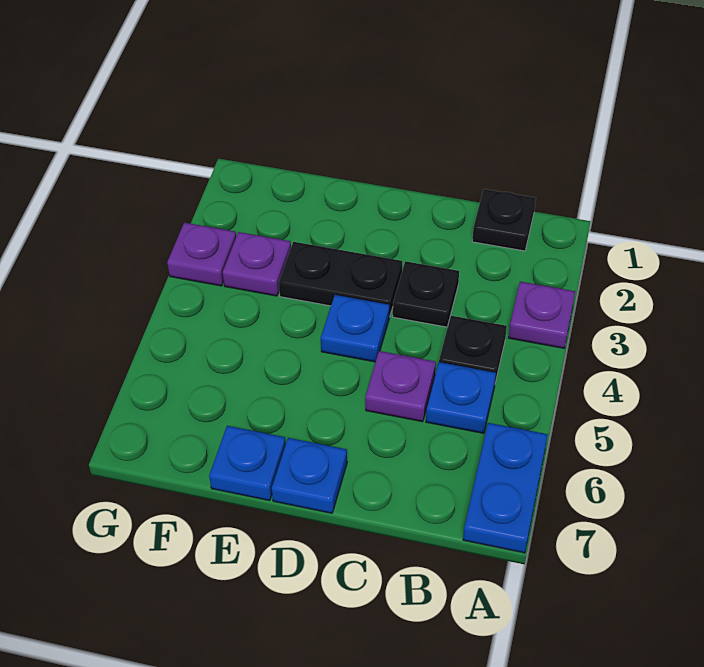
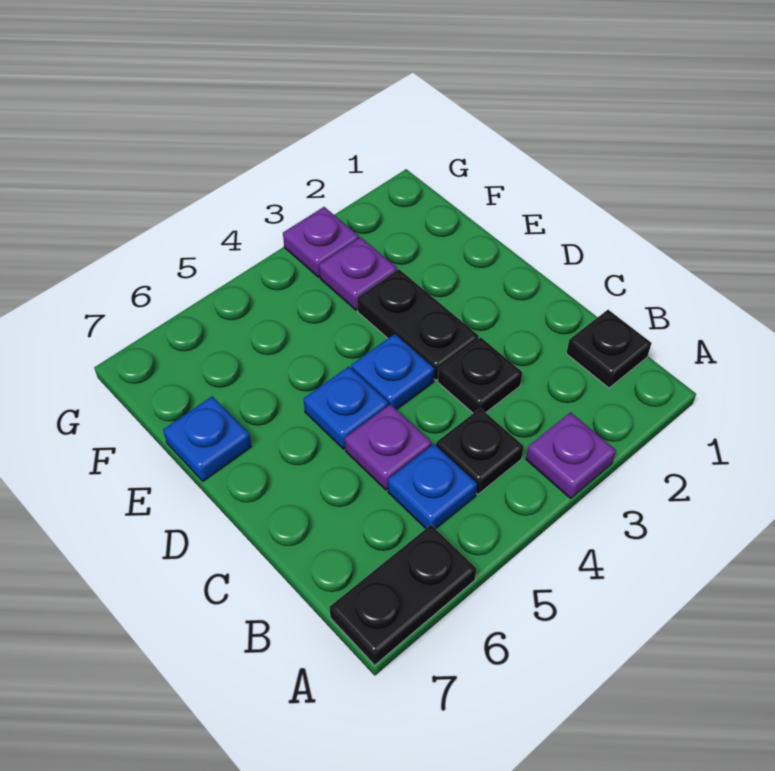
blue plate A6:A7 level 1 -> black plate A6:A7 level 1
blue plate D7 level 1 -> blue plate D5 level 1

